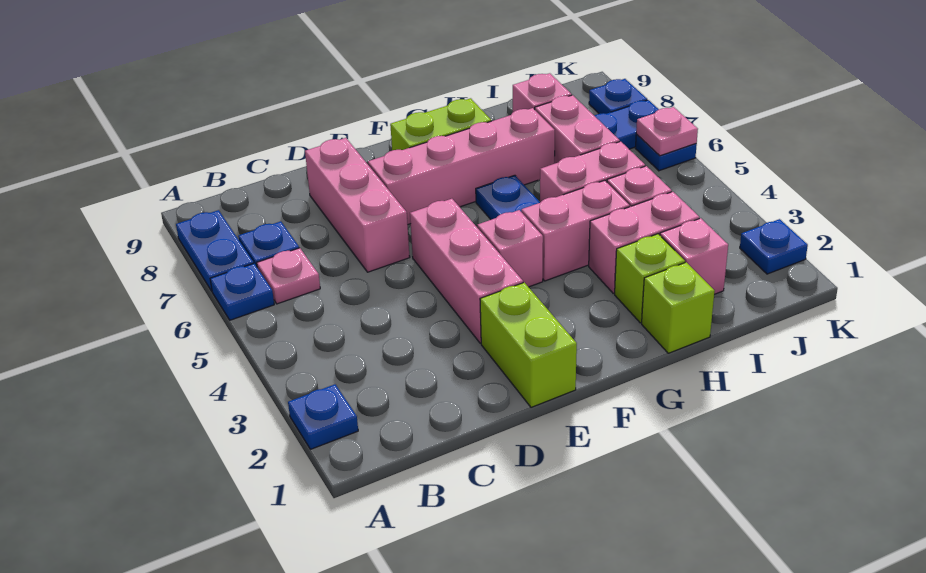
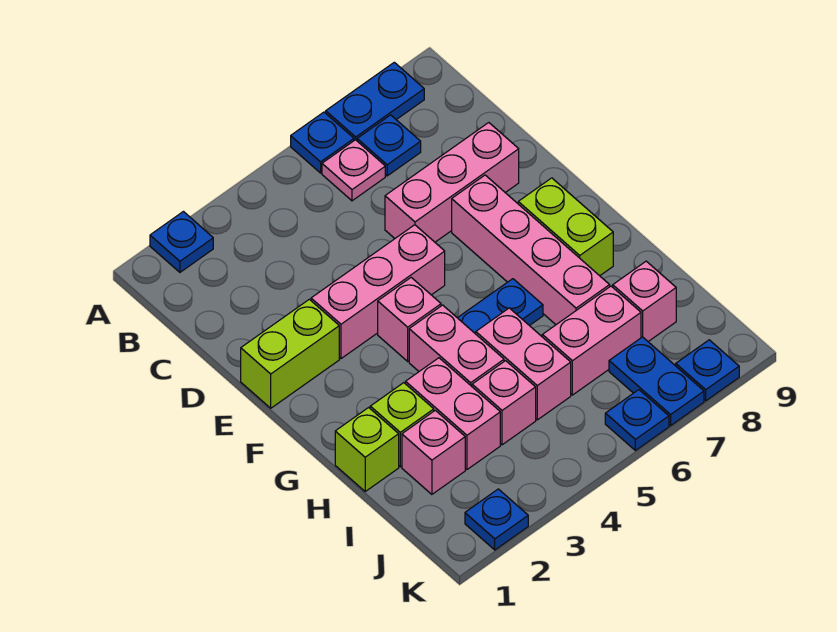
pink plate K6 level 2 -> none

